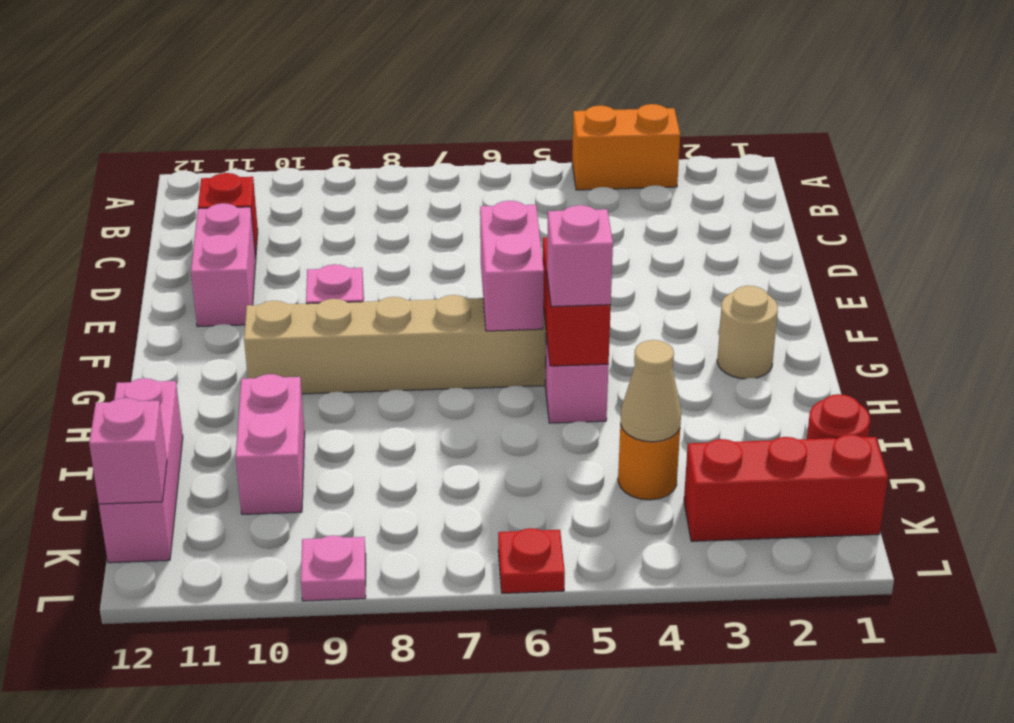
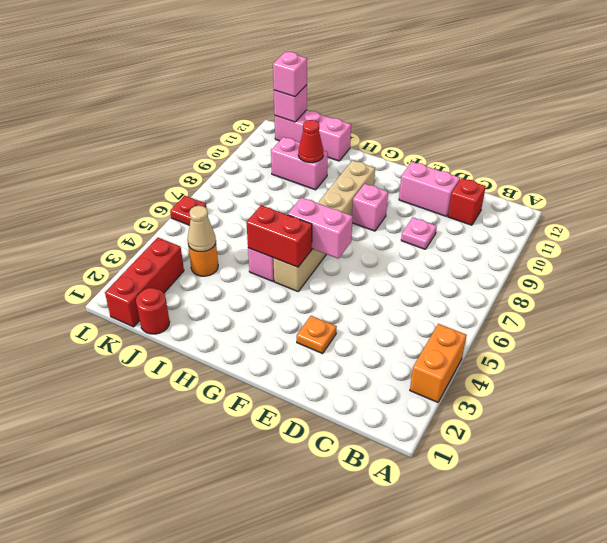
none -> orange plate E3 level 1
tan round brick G2 level 1 -> none
pink brick H5 level 3 -> pink brick K12 level 3
none -> red cone I10 level 2
pink plate L9 level 1 -> pink plate D9 level 1

